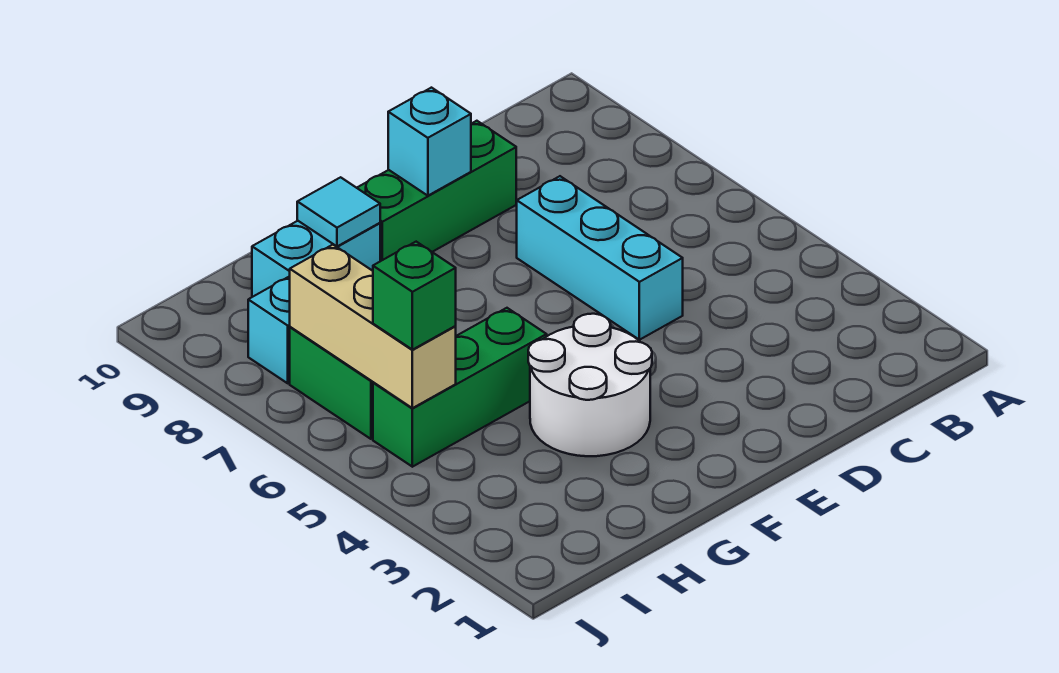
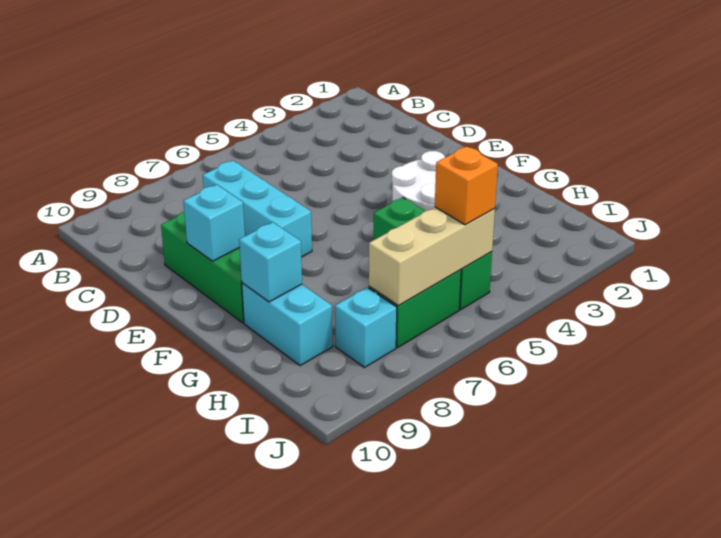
cyan brick D5:D7 level 1 -> cyan brick C7:E7 level 1
cyan tile G9 level 2 -> cyan brick G9 level 2
green brick I5 level 3 -> orange brick I5 level 3

